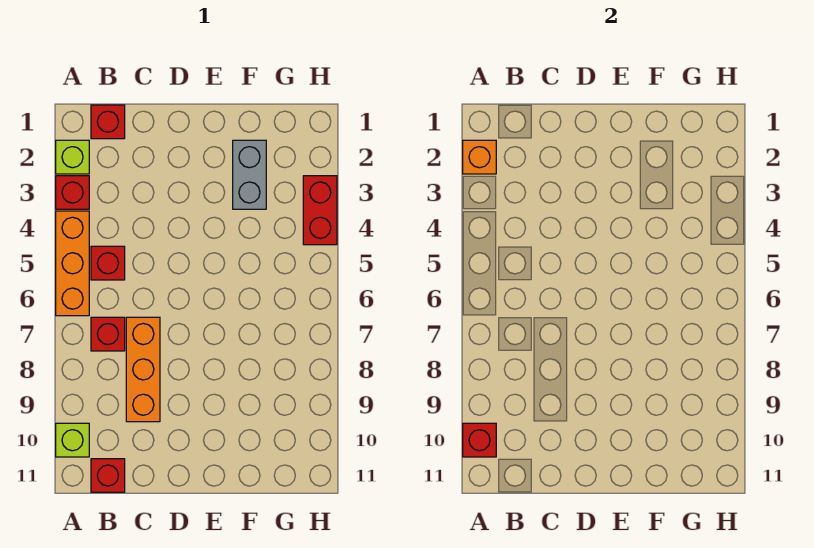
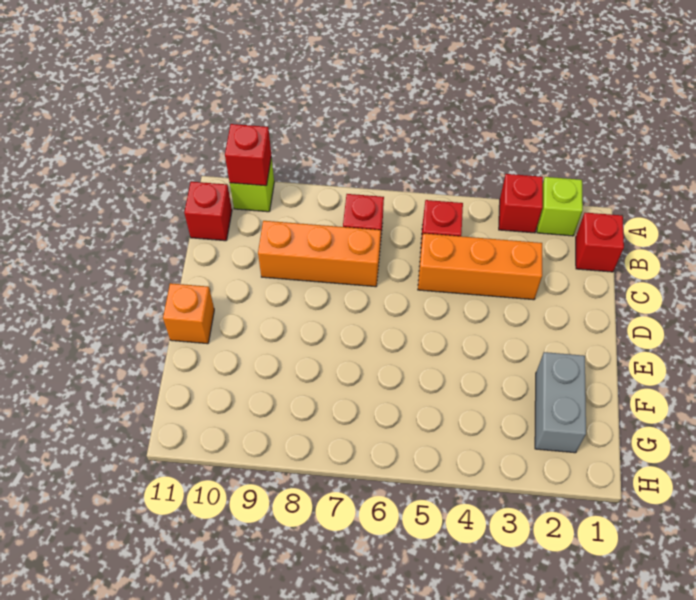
orange brick A2 level 2 -> orange brick E11 level 1
orange brick A4:A6 level 1 -> orange brick C3:C5 level 1
grey brick F2:F3 level 1 -> grey brick F2:G2 level 1
red brick H3:H4 level 1 -> none

